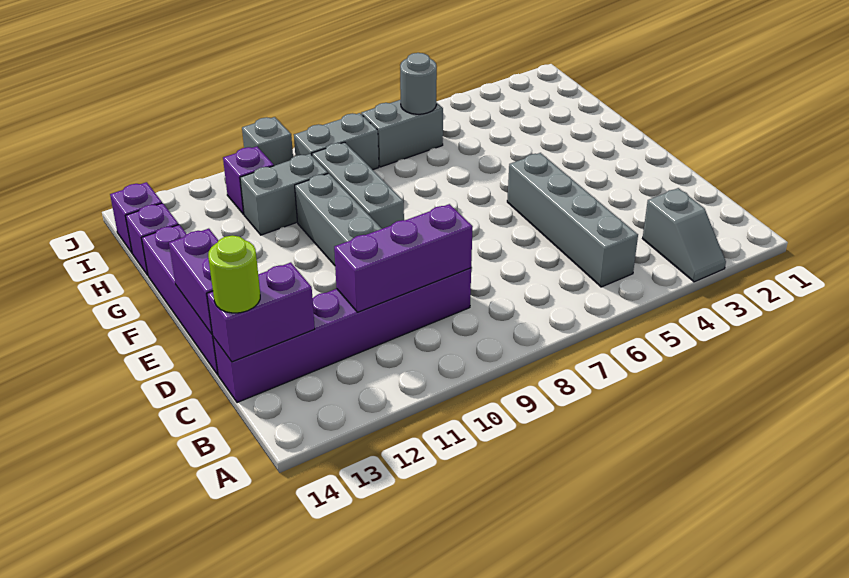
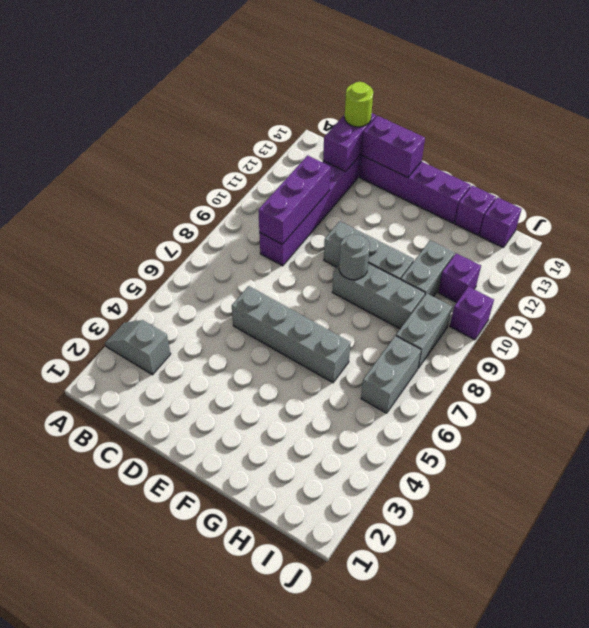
grey brick B5:E5 level 1 -> grey brick D6:G6 level 1
grey round brick I6 level 2 -> grey round brick F9 level 2
grey brick J10 level 1 -> purple brick J10 level 1

